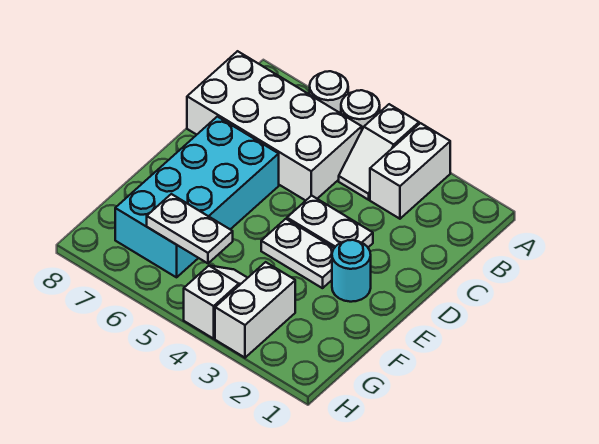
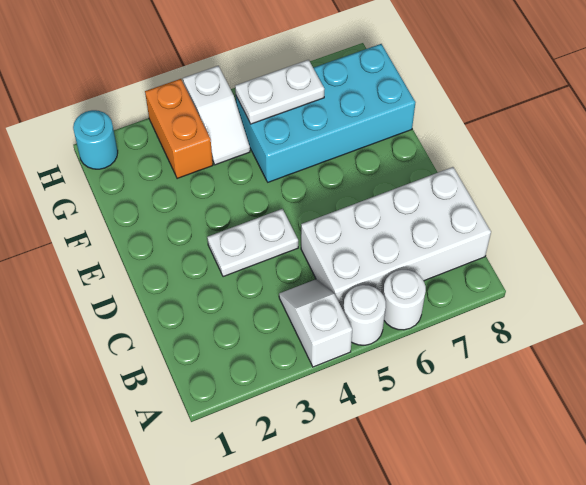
white brick A3:B3 level 1 -> none
cyan brick D6:G7 level 1 -> cyan brick F5:G8 level 1
cyan round brick E2 level 1 -> cyan round brick H1 level 1
white plate E3:E4 level 1 -> none
white brick G3:H3 level 1 -> orange brick G3:H3 level 1

